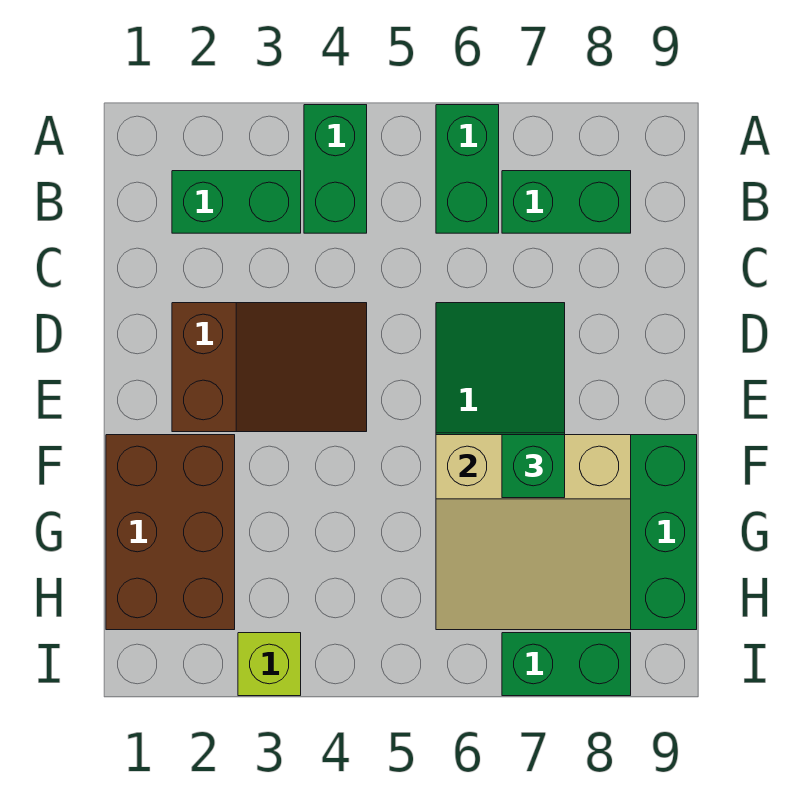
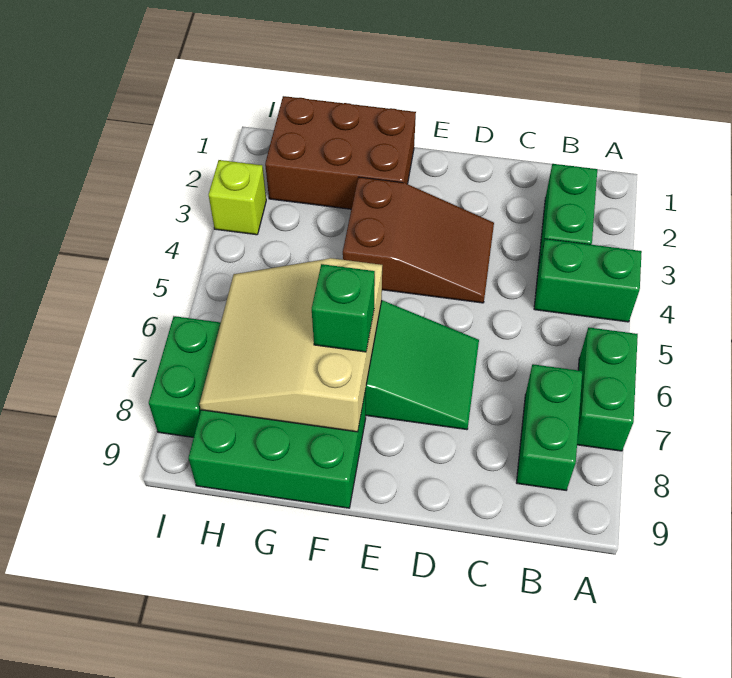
green brick A6:B6 level 1 -> green brick A6:A7 level 1
brown slope D2:E4 level 1 top 2 -> brown slope D3:F4 level 1 top F

